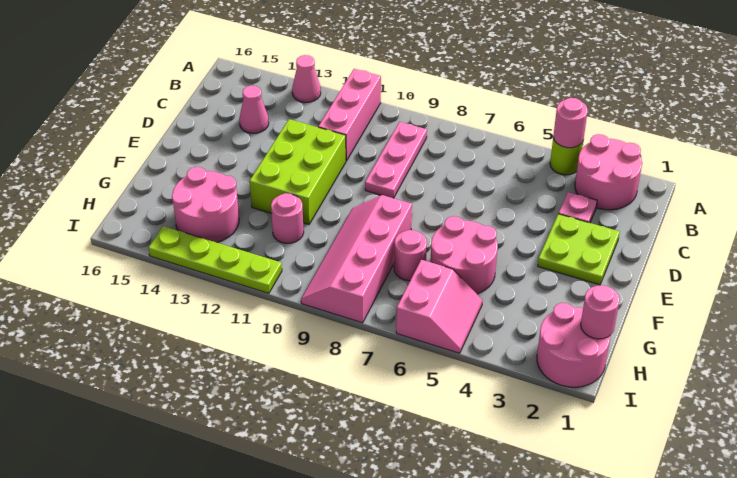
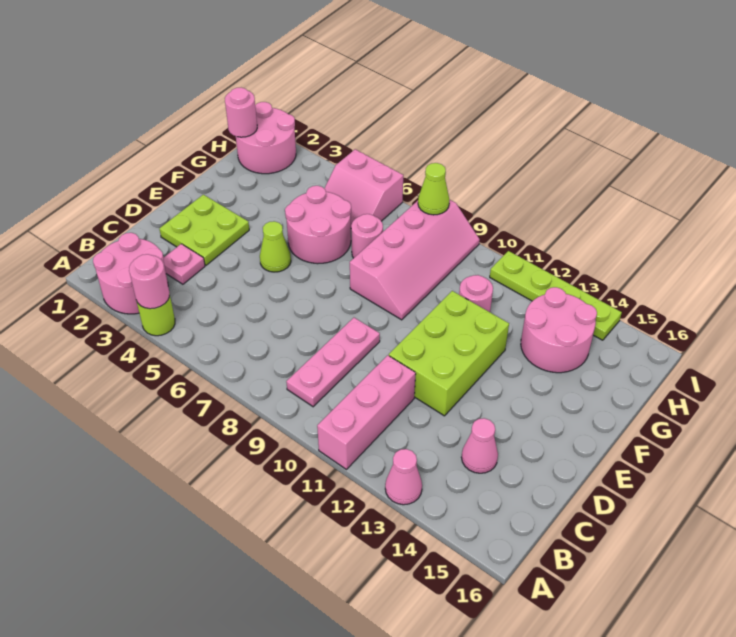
none -> lime cone E5 level 1
pink slope H5:I6 level 1 top 6 -> pink slope H5:I6 level 1 top I
none -> lime cone I8 level 2

